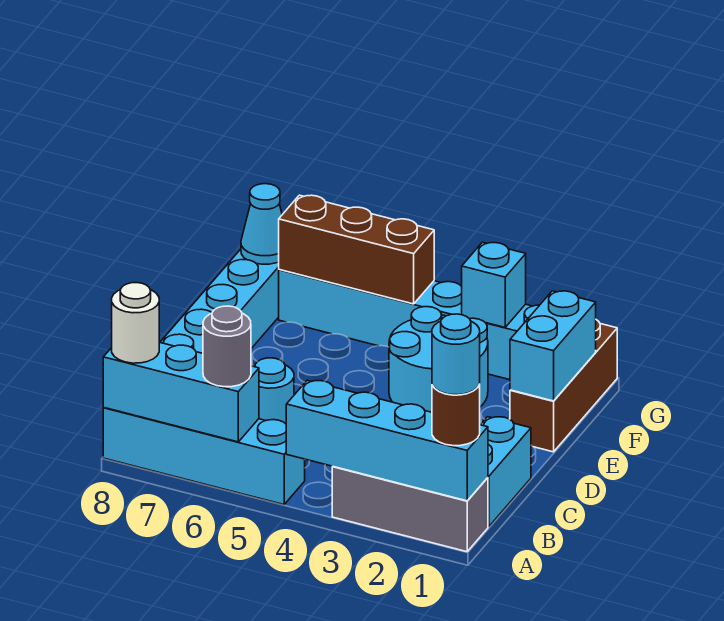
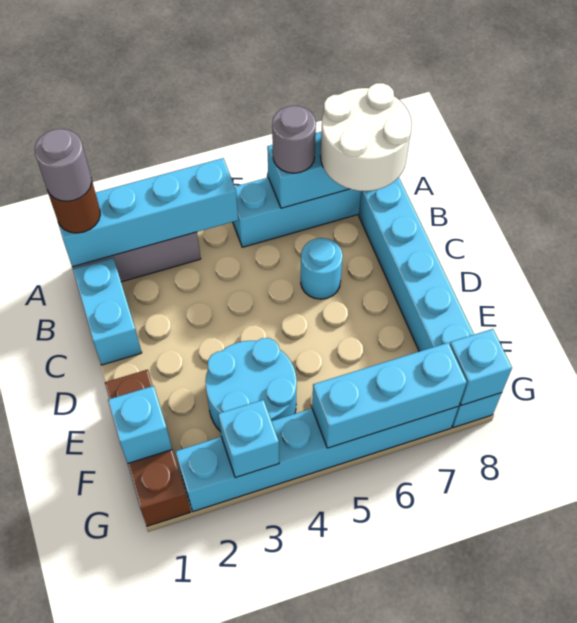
cyan round brick A1 level 4 -> grey round brick A1 level 4
white round brick A8 level 3 -> white round brick A7:B8 level 3
cyan brick E1:F1 level 2 -> cyan brick F1 level 2
brown brick G5:G7 level 2 -> cyan brick G5:G7 level 2
cyan cone G8 level 2 -> cyan brick G8 level 2

